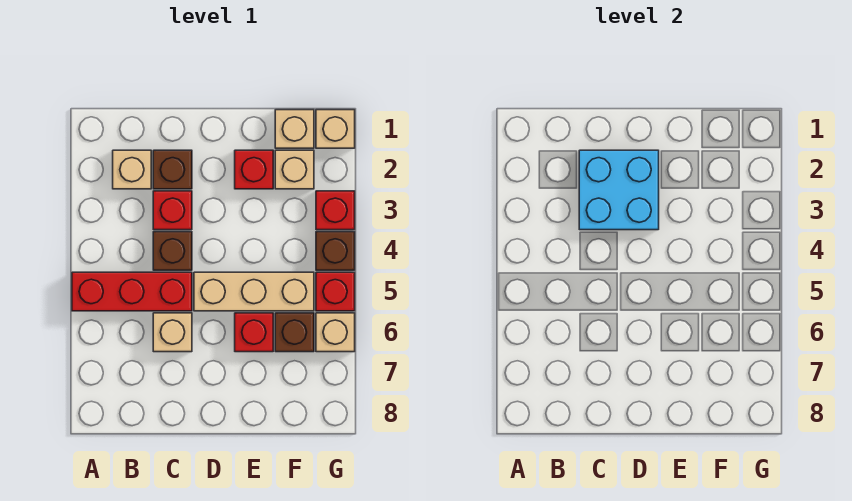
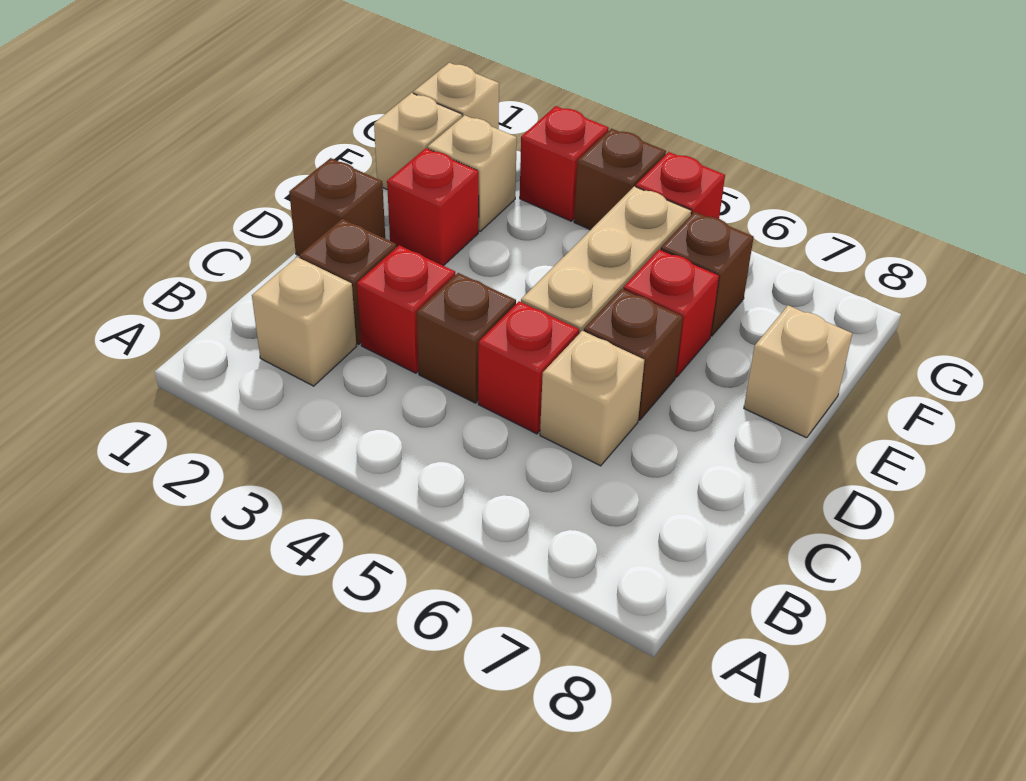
red brick A5:C5 level 1 -> red brick C5 level 1
cyan brick C2:D3 level 2 -> none
none -> brown brick D1 level 1
none -> brown brick D6 level 1
tan brick G6 level 1 -> tan brick E8 level 1

